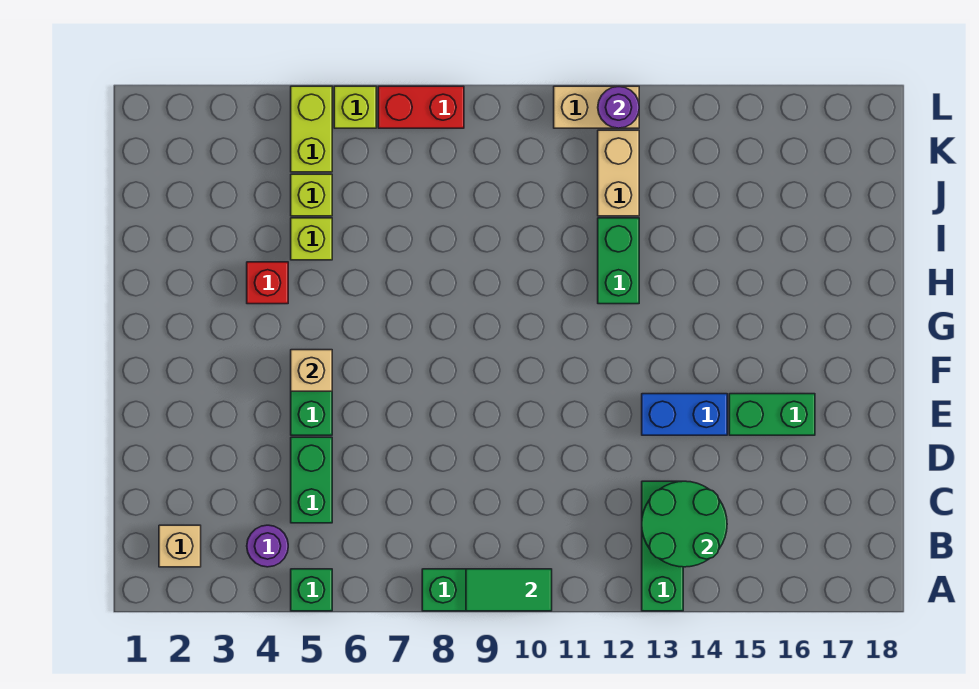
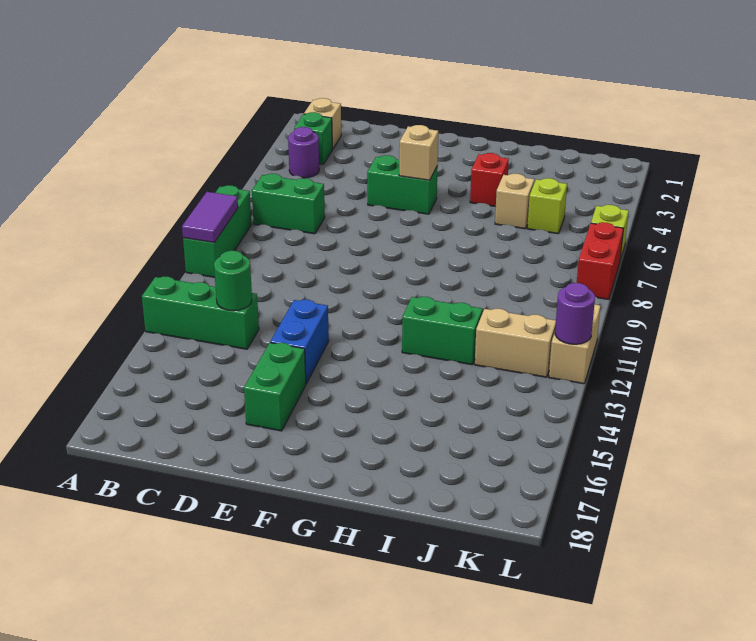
green brick A5 level 1 -> green brick B3 level 1
green tile A9:A10 level 2 -> purple tile A9:A10 level 2
green round brick B13:C14 level 2 -> green round brick C13 level 2
green brick C5:D5 level 1 -> green brick B7:C7 level 1
lime brick I5 level 1 -> tan brick I5 level 1
lime brick K5:L5 level 1 -> none

